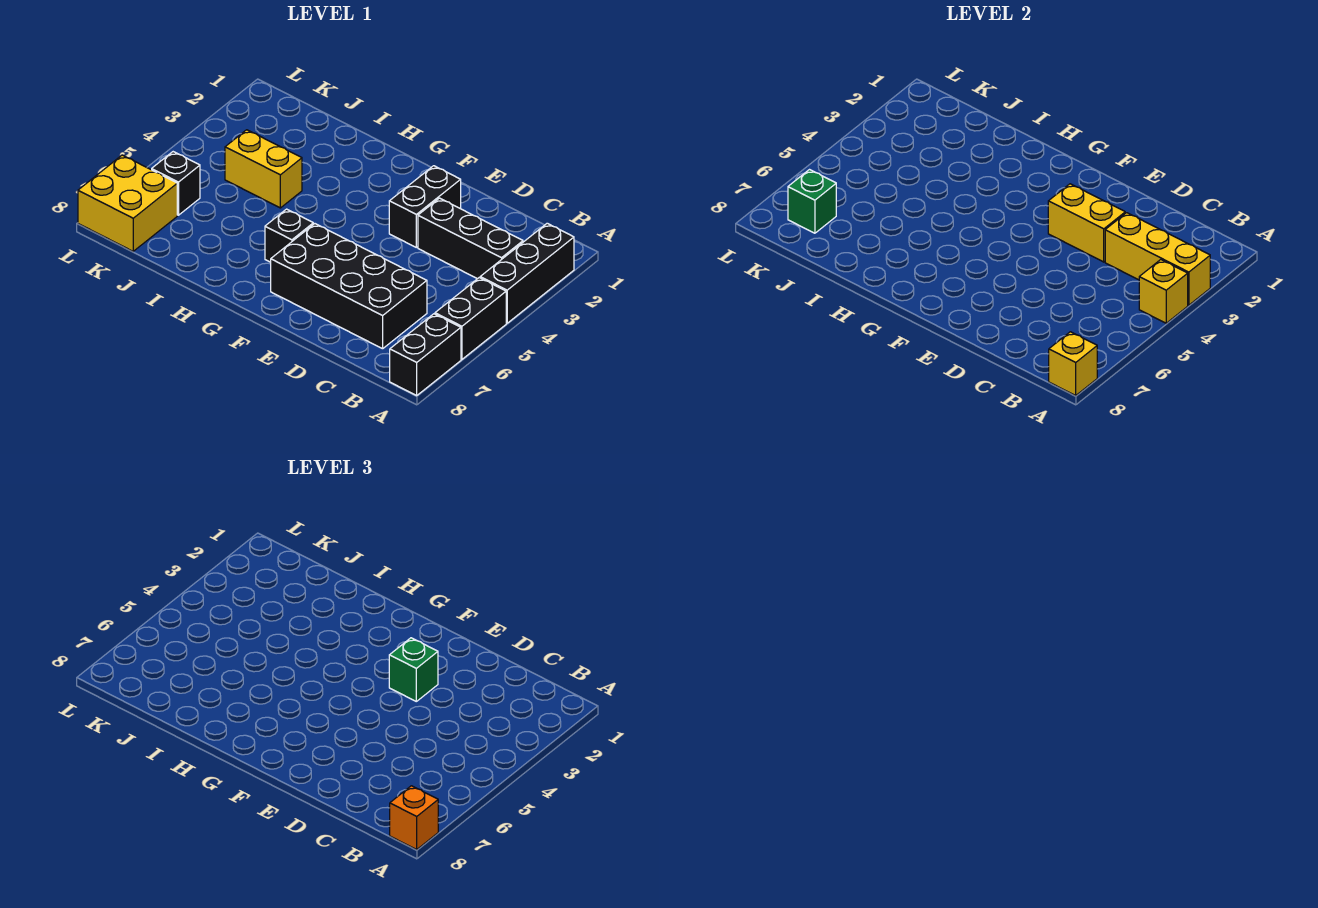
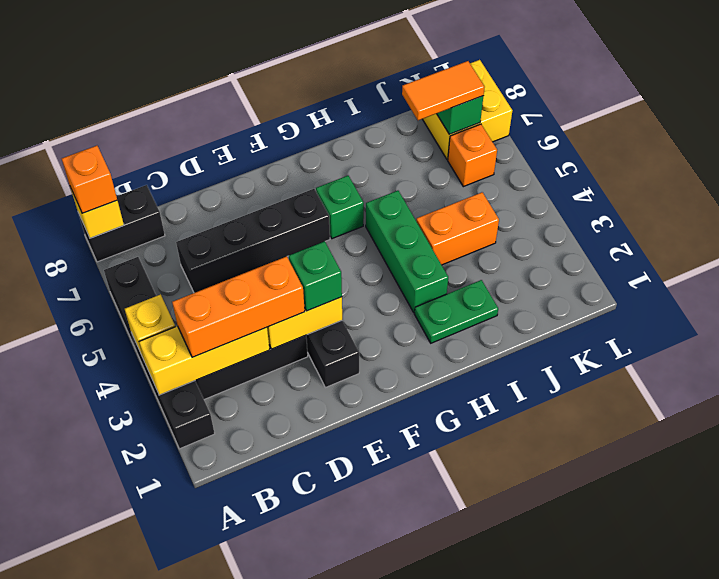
black brick A7:A8 level 1 -> black brick A8:B8 level 1
none -> orange brick B3:D3 level 3
black brick C6:F7 level 1 -> black brick C6:F6 level 1
black brick G6 level 1 -> green brick G6 level 1
none -> green plate H2:I2 level 1
none -> green brick H3:H5 level 1
yellow brick I4:J4 level 1 -> orange brick I4:J4 level 1
none -> orange tile J7:K7 level 3
black brick K6 level 1 -> orange brick K6 level 1

